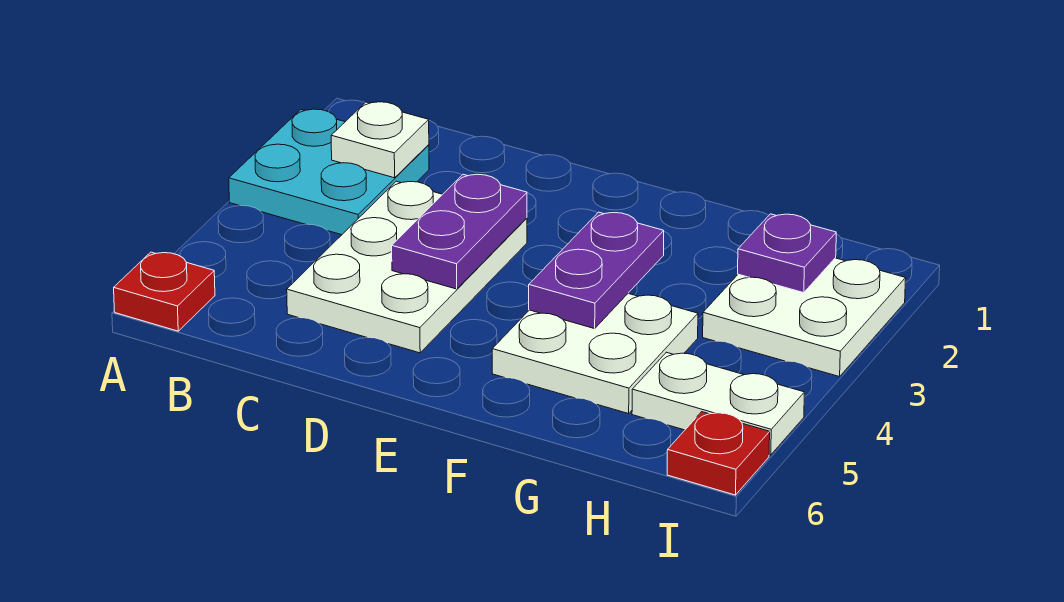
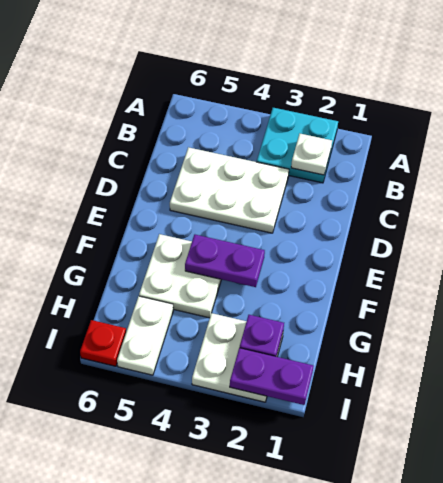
red plate A6 level 1 -> none
purple plate D3:D4 level 2 -> purple plate I1:I2 level 2

